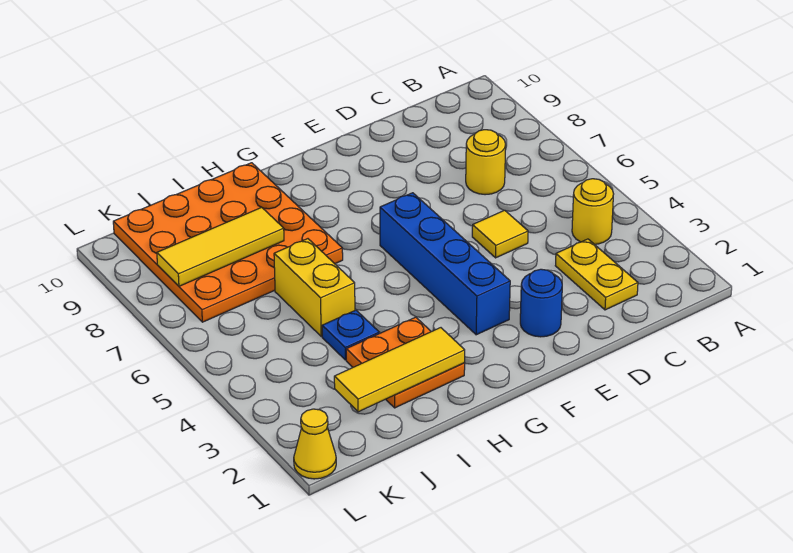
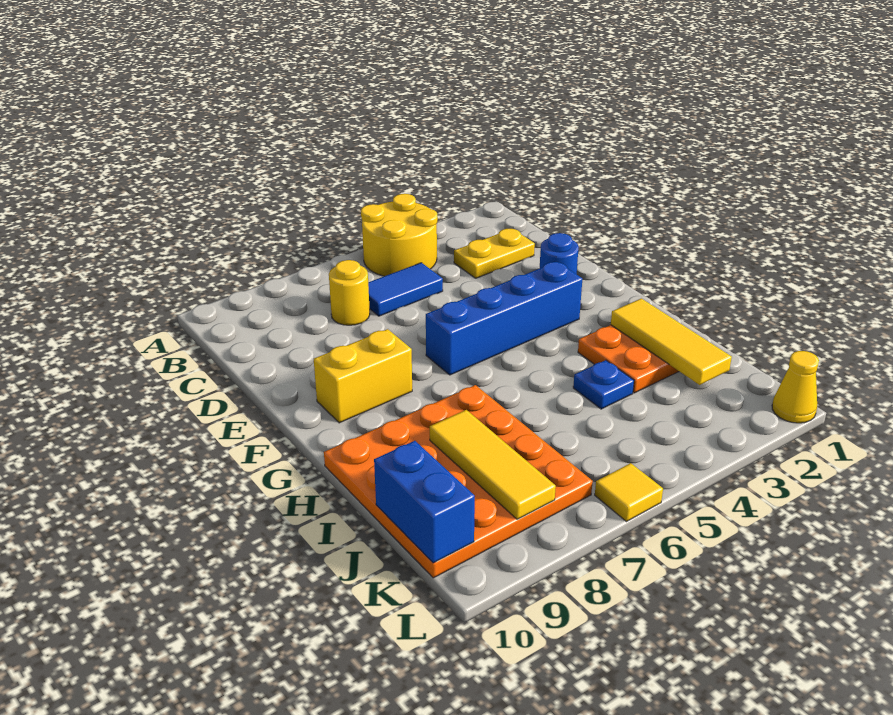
yellow round brick B4 level 1 -> yellow round brick A4:B5 level 1
none -> blue tile C5:C6 level 1
yellow tile D5 level 1 -> yellow tile L6 level 1
yellow brick I5:I6 level 1 -> yellow brick F8:F9 level 1
none -> blue brick J10:K10 level 2

